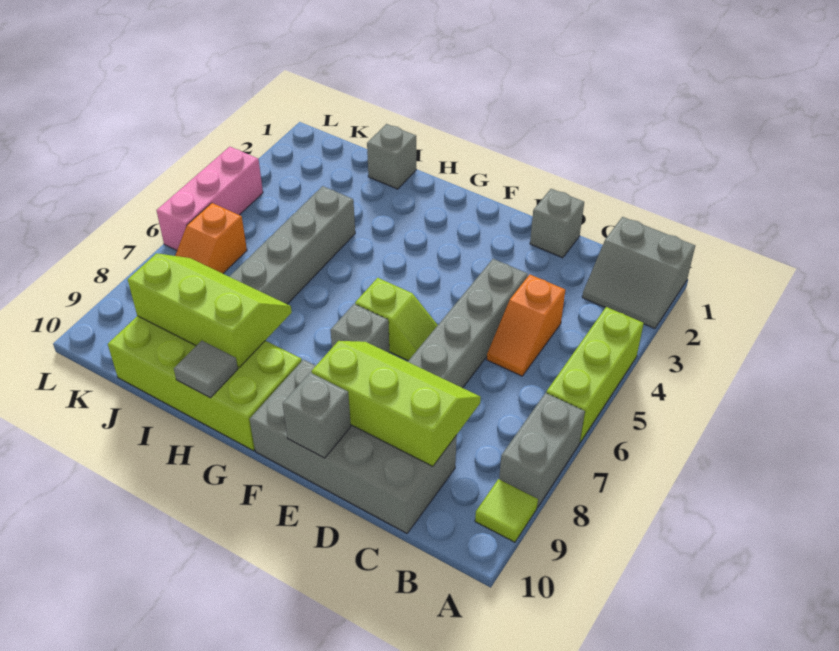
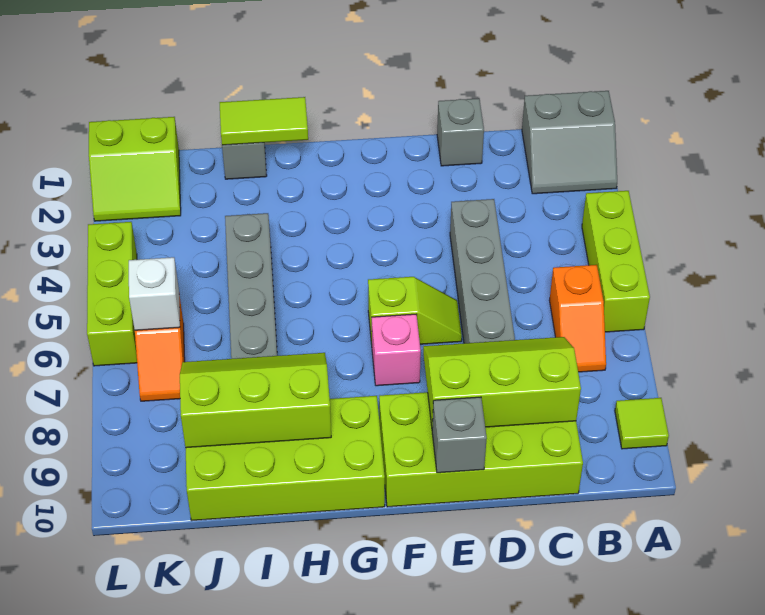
grey brick A7:A8 level 1 -> none
orange slope C4:C5 level 1 top 4 -> orange slope B6:B7 level 1 top 6
grey brick C9:F10 level 1 -> lime brick C9:F10 level 1
grey brick F7 level 1 -> pink brick F7 level 1
none -> lime tile H1:I1 level 2
grey tile H10 level 2 -> none
none -> lime slope K1:L2 level 1 top 1
none -> white brick K6 level 2
pink brick L4:L6 level 1 -> lime brick L4:L6 level 1

